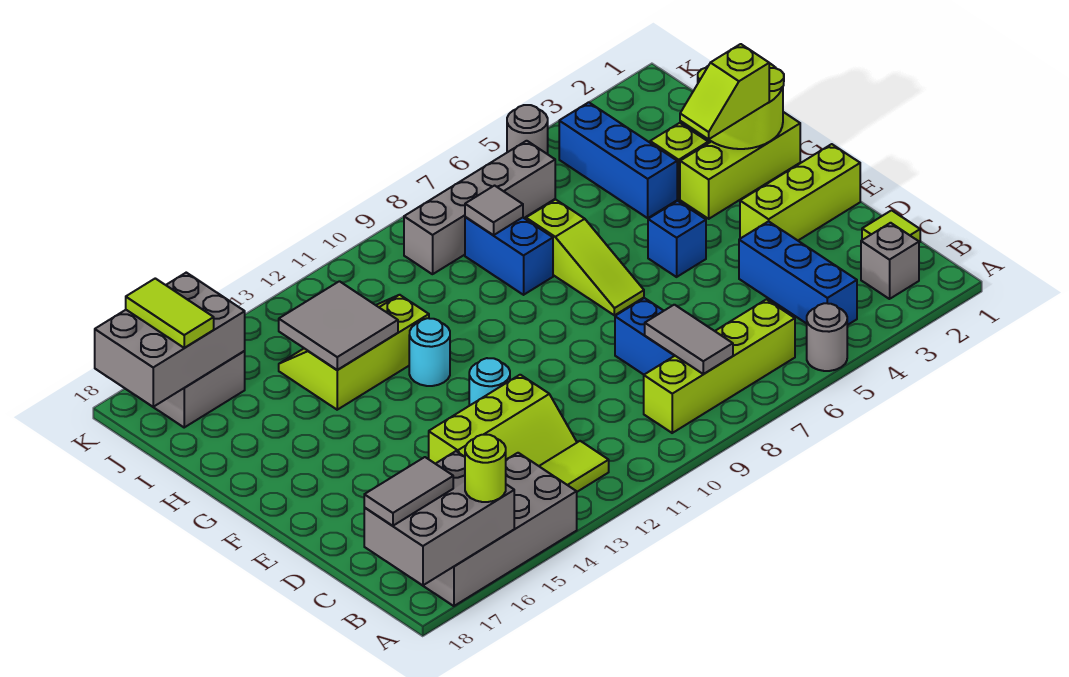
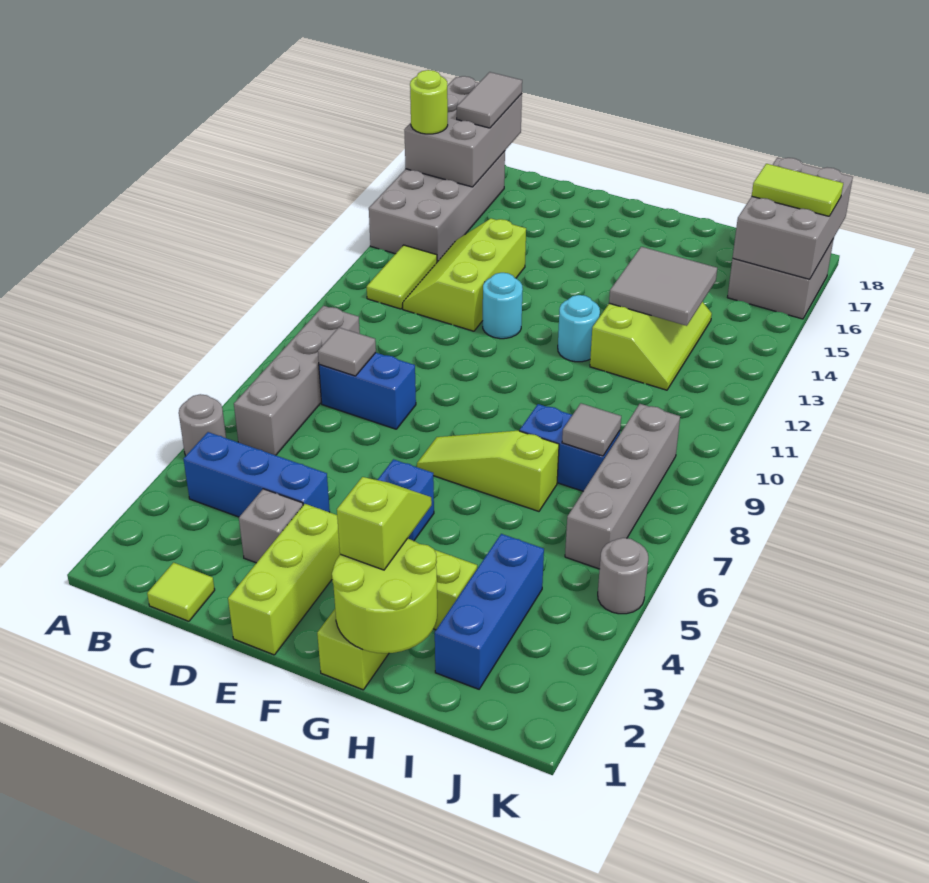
grey brick B2 level 1 -> grey brick D3 level 1
lime brick B6:B9 level 1 -> grey brick B6:B9 level 1
grey tile B8:C8 level 2 -> grey tile C8 level 2
blue brick H4:J4 level 1 -> blue brick I2:I4 level 1

